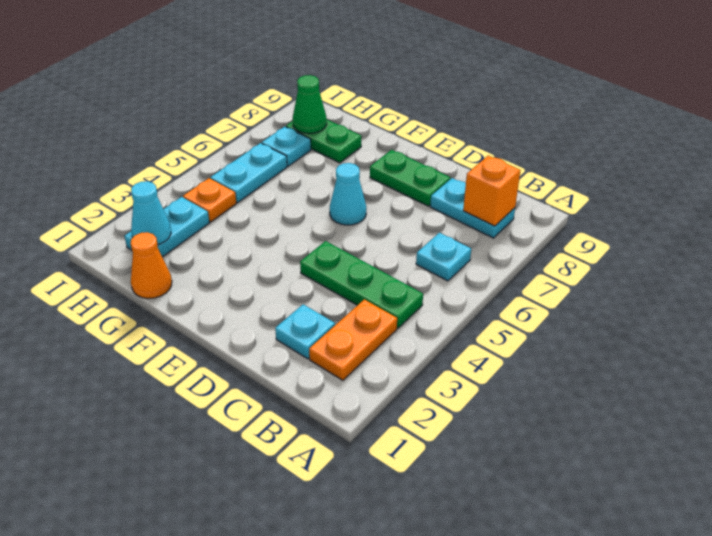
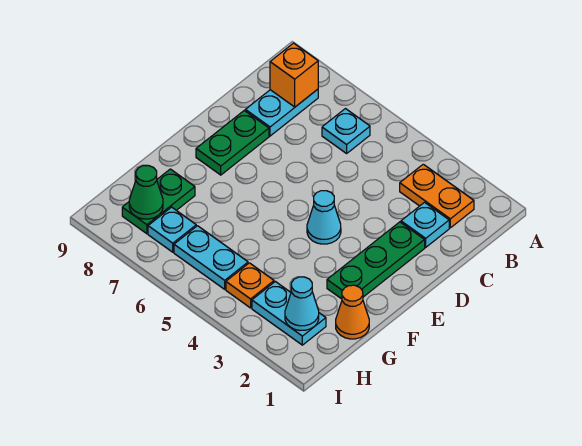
green plate B4:D4 level 1 -> green plate D2:F2 level 1
cyan cone E6 level 1 -> cyan cone E4 level 1

